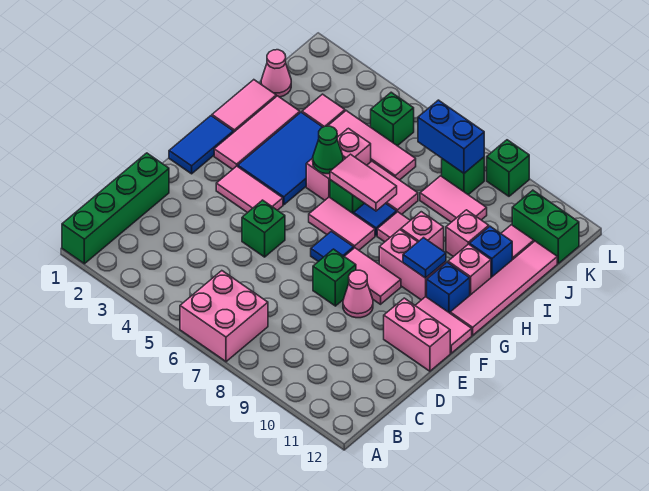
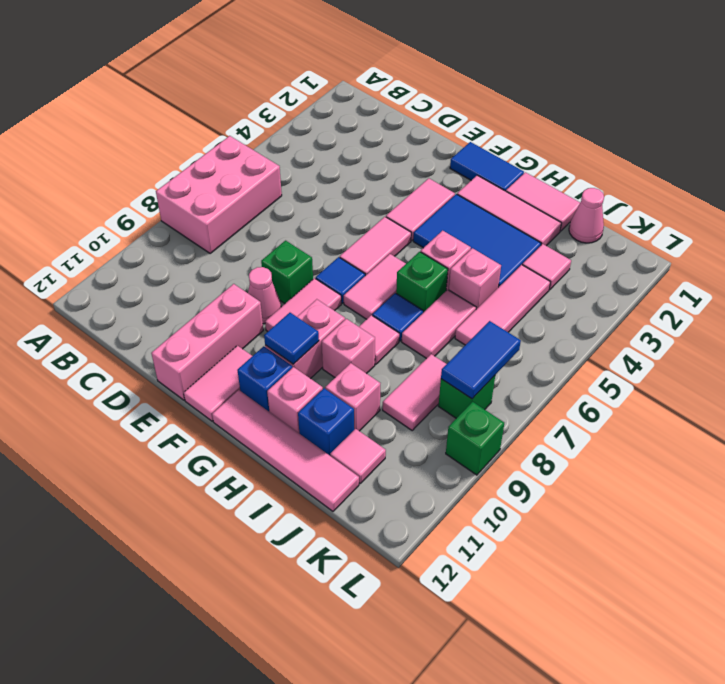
green brick A1:D1 level 1 -> none
pink brick A6:B7 level 1 -> pink brick A6:B8 level 1
green brick E5 level 1 -> none
pink brick E11:E12 level 1 -> pink brick E10:E12 level 1
green cone H5 level 2 -> none
pink tile H6:H7 level 2 -> pink tile F5:F6 level 1
green brick K5 level 1 -> none
blue brick K7:K8 level 2 -> blue tile K7:K8 level 2
green brick K11:K12 level 1 -> none

